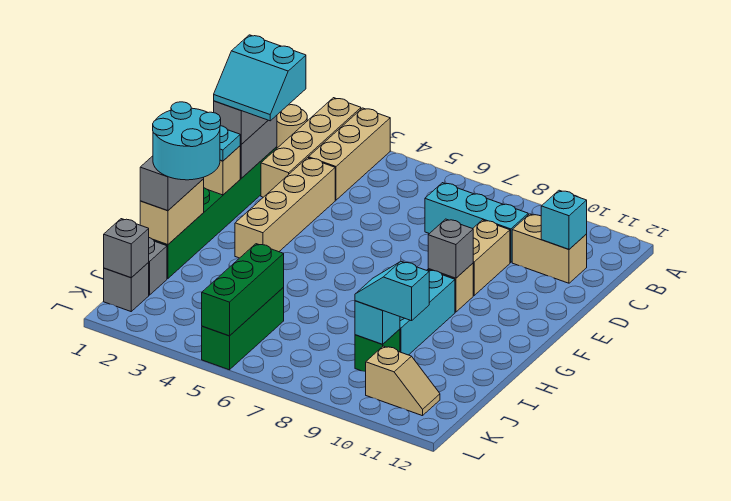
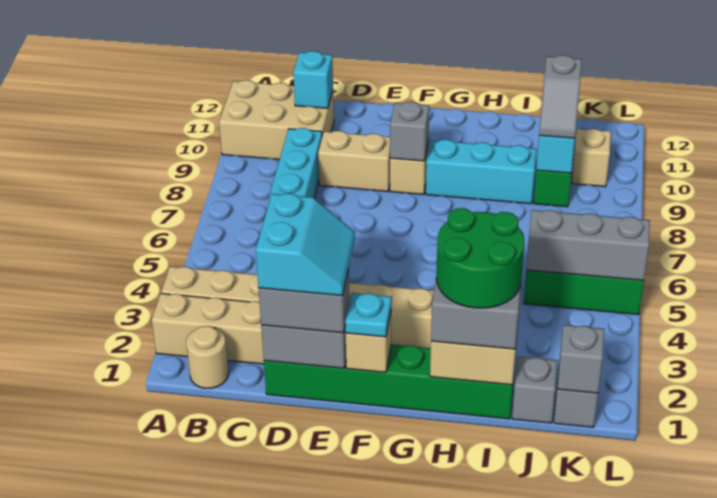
tan brick C10:C11 level 1 -> tan brick A10:C11 level 1
cyan round brick H1:I2 level 4 -> green round brick H1:I2 level 4
green brick J5:L5 level 2 -> grey brick J5:L5 level 2
cyan slope J9:J10 level 3 top 10 -> grey slope J9:J10 level 3 top 10

